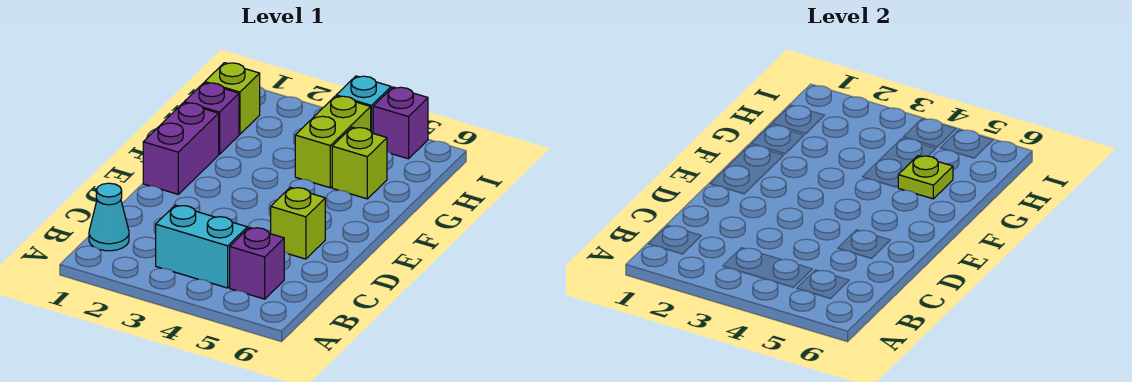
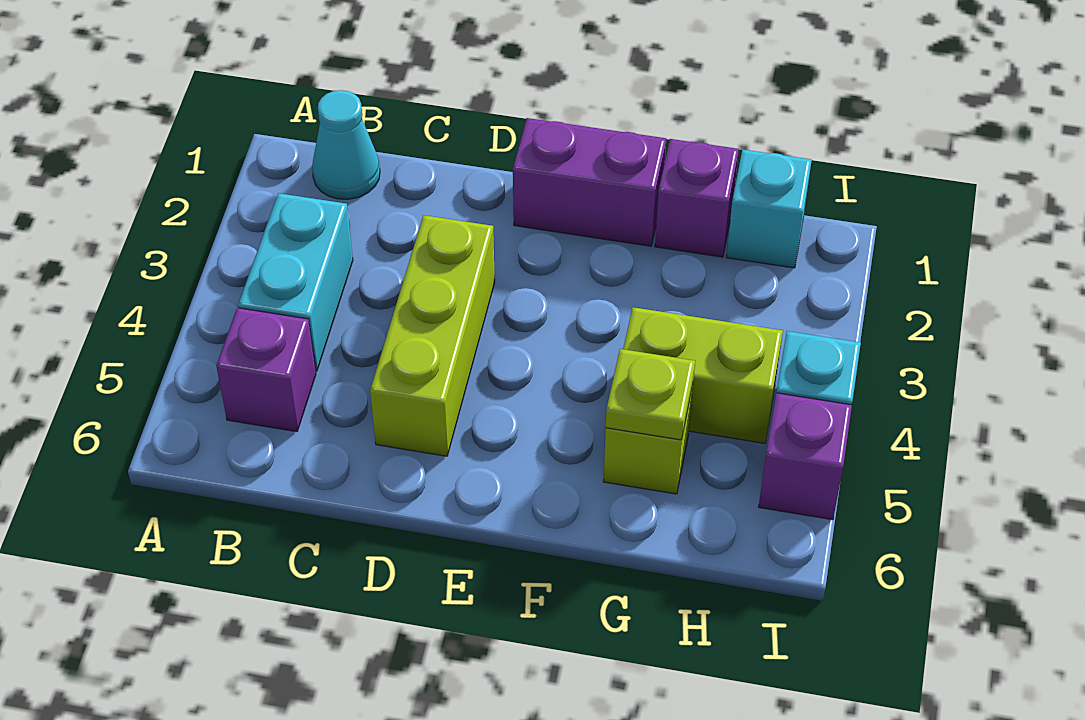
lime brick D5 level 1 -> lime brick D3:D5 level 1
lime brick H1 level 1 -> cyan brick H1 level 1

